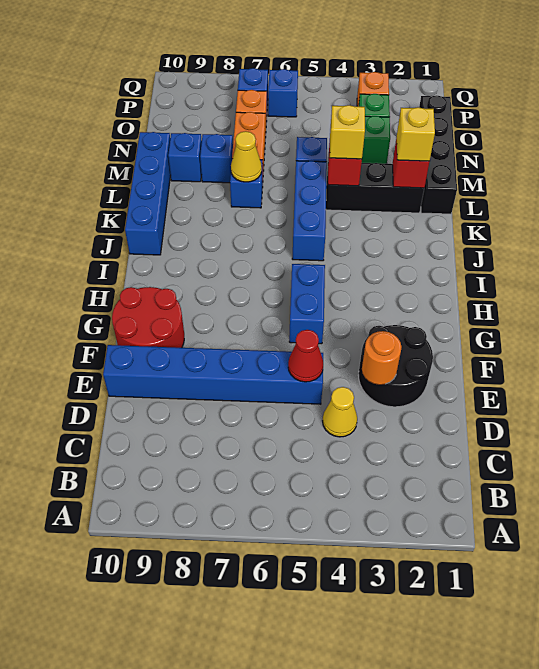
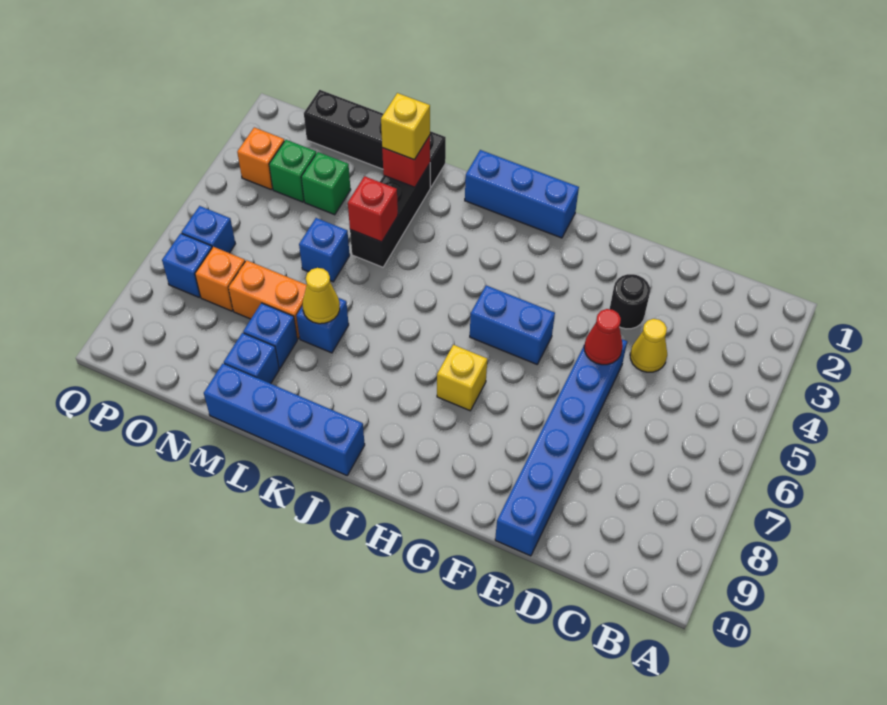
black round brick E2:F3 level 1 -> black round brick E3 level 1
orange round brick E3 level 2 -> none
red round brick F9:G10 level 1 -> none
blue brick J5:L5 level 1 -> blue brick H1:J1 level 1
yellow brick L4 level 3 -> yellow brick H7 level 1

